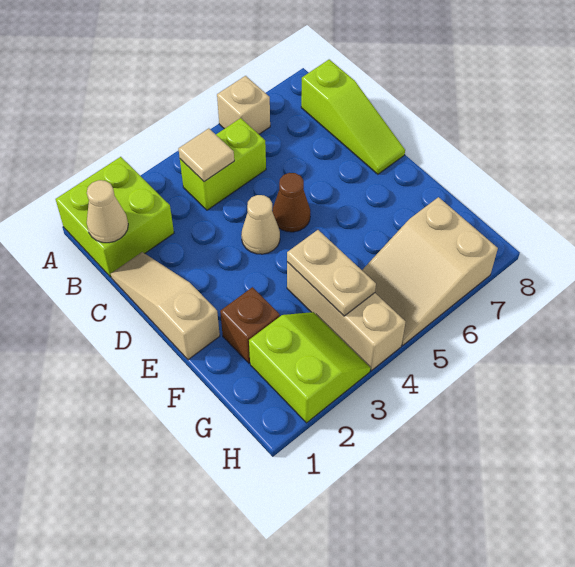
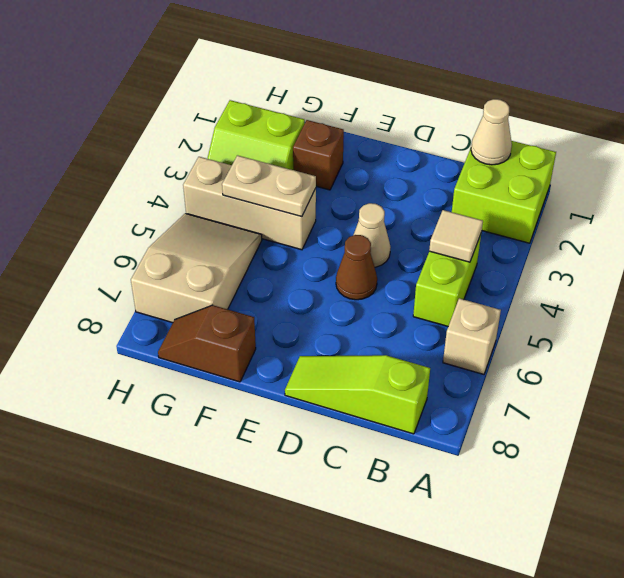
tan slope C1:E1 level 1 top E -> none
none -> brown slope F8:G8 level 1 top F

